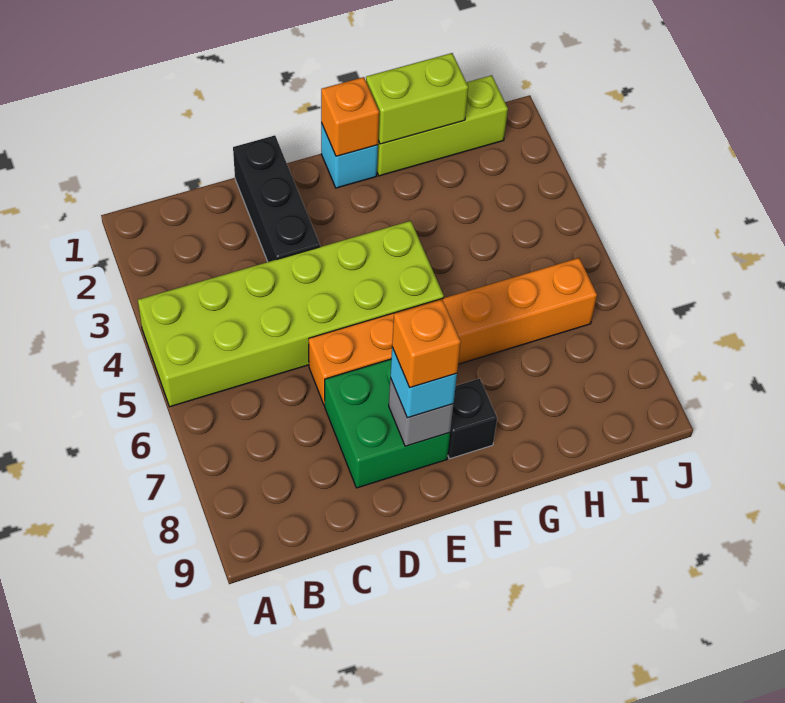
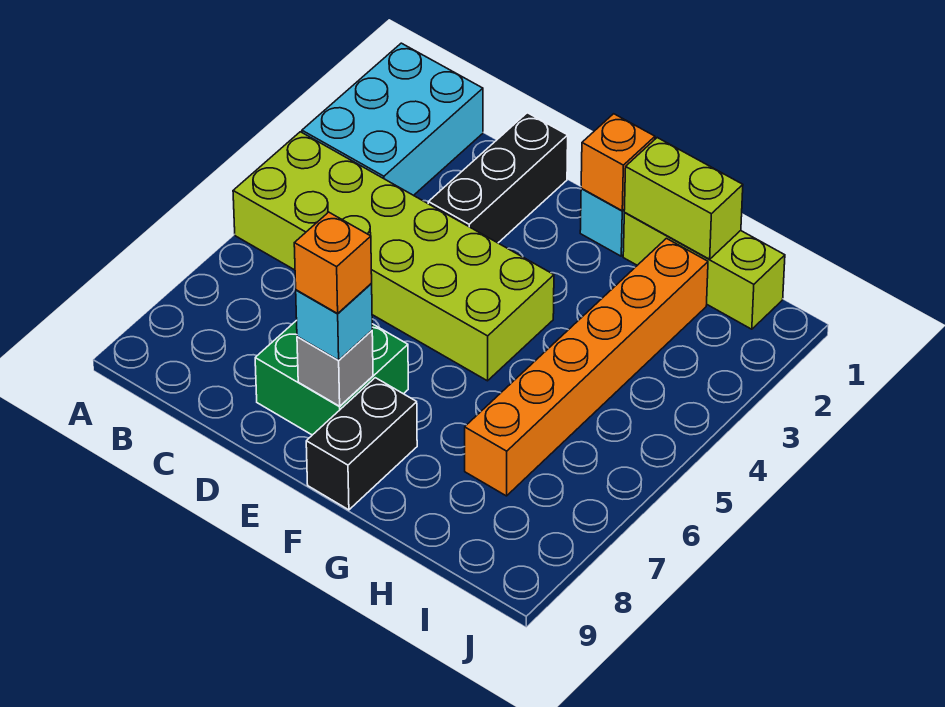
none -> cyan brick A1:B3 level 1
orange brick D6:I6 level 1 -> orange brick H2:H7 level 1
black brick F8 level 1 -> black brick F8:F9 level 1

